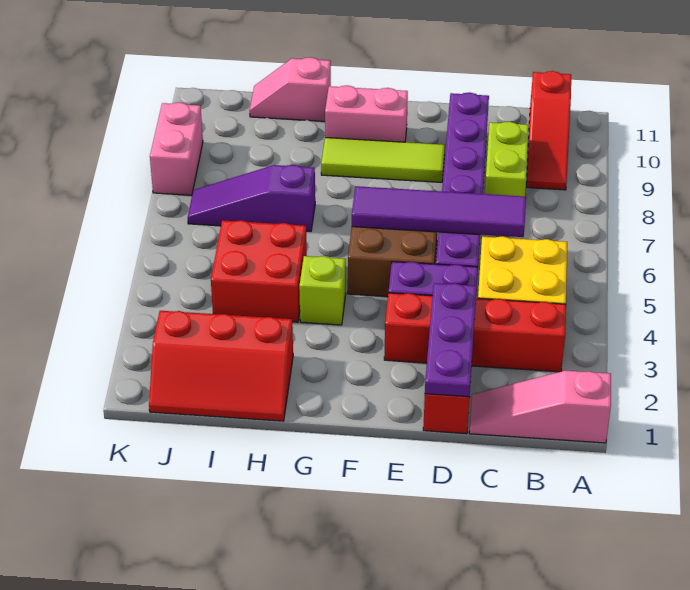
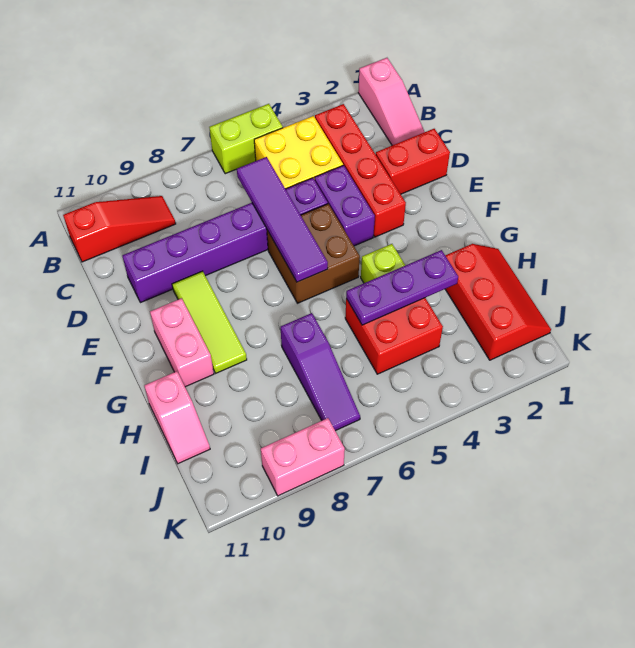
lime brick C8:C9 level 1 -> lime brick A5:A6 level 1
purple plate D1:D3 level 2 -> purple plate H3:H5 level 2

